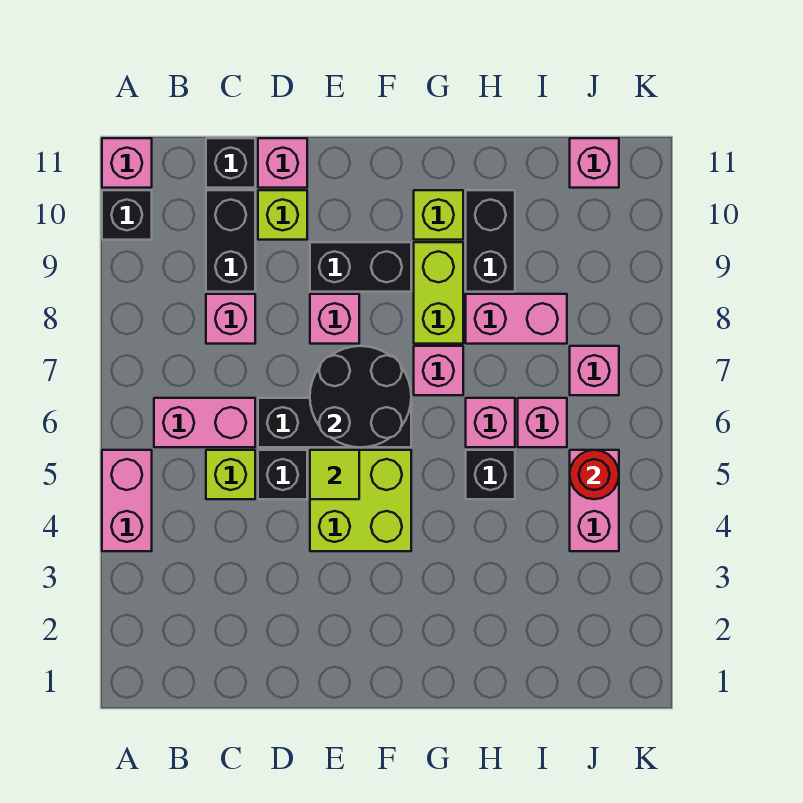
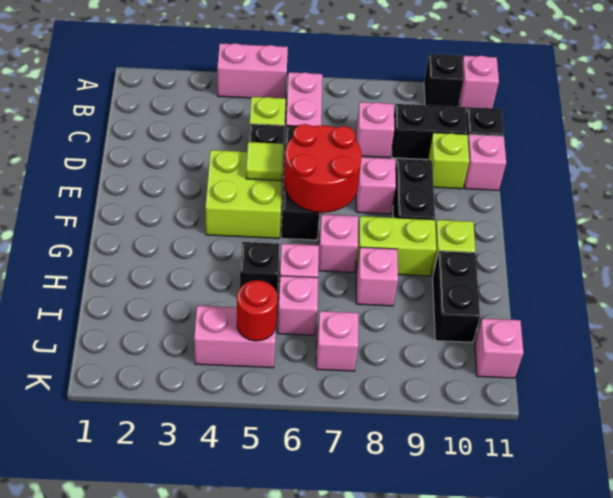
black round brick E6:F7 level 2 -> red round brick E6:F7 level 2
pink brick H8:I8 level 1 -> pink brick H8 level 1
black brick H9:H10 level 1 -> black brick H10:I10 level 1

